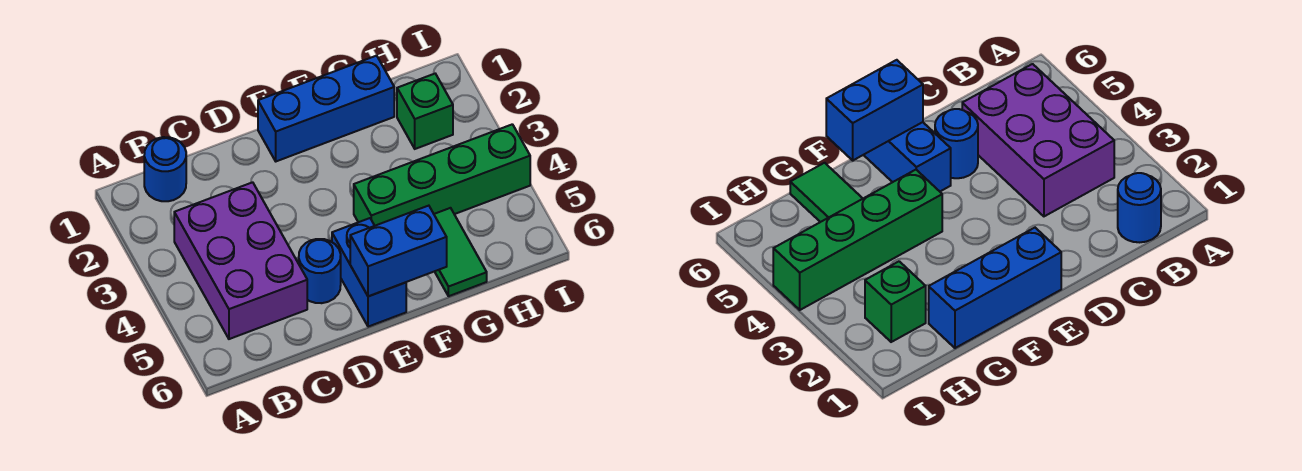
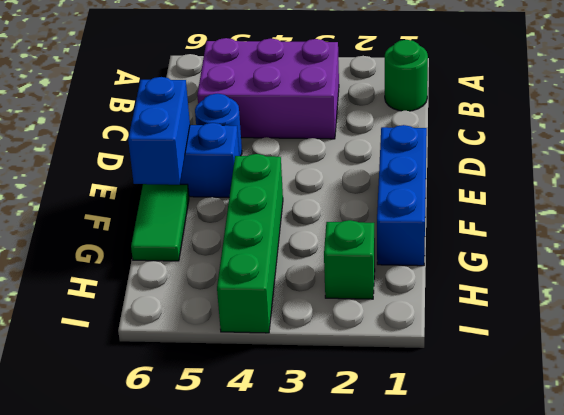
blue round brick B1 level 1 -> green round brick B1 level 1
green tile G5:G6 level 1 -> green tile F6:G6 level 1

